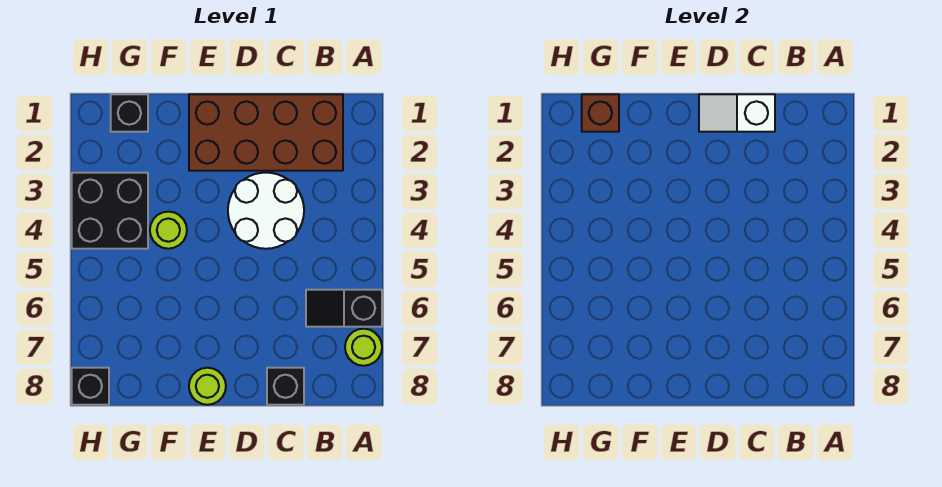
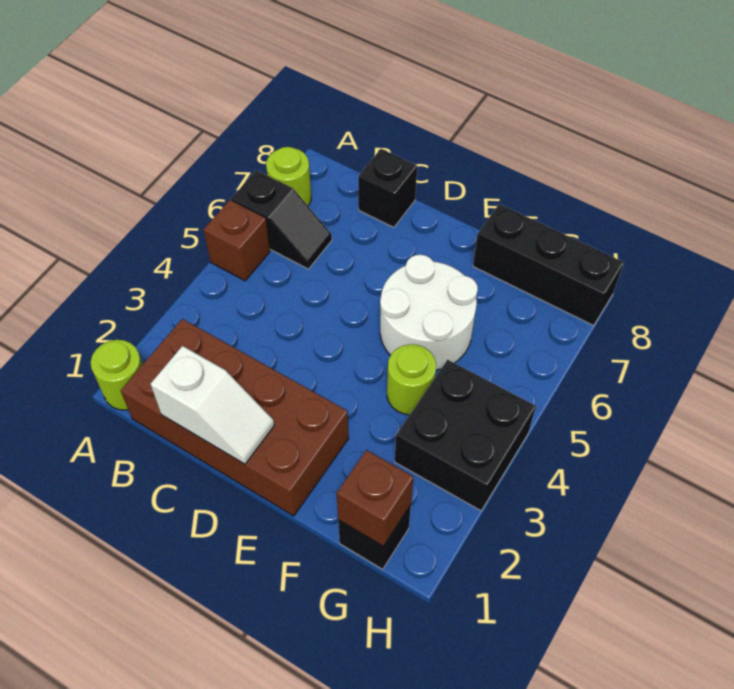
none -> brown brick A5 level 1
white round brick C3:D4 level 1 -> white round brick E5:F6 level 1
lime round brick E8 level 1 -> lime round brick A1 level 1
black brick H8 level 1 -> black brick F8:H8 level 1

